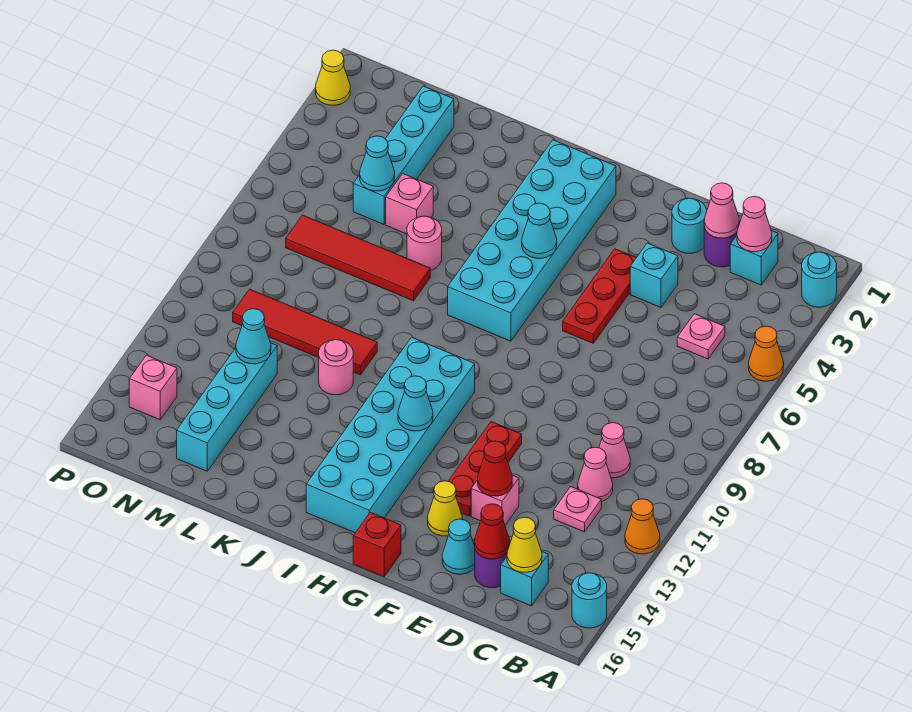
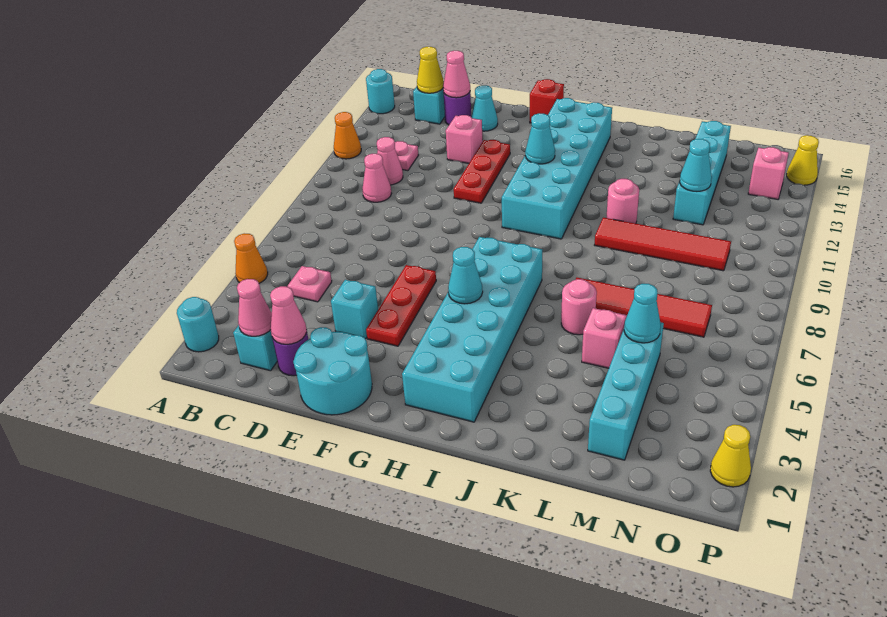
red cone D15 level 2 -> pink cone D15 level 2
cyan round brick E2 level 1 -> cyan round brick E1:F2 level 1
red cone E13 level 2 -> none
yellow cone F14 level 1 -> yellow cone P15 level 1

